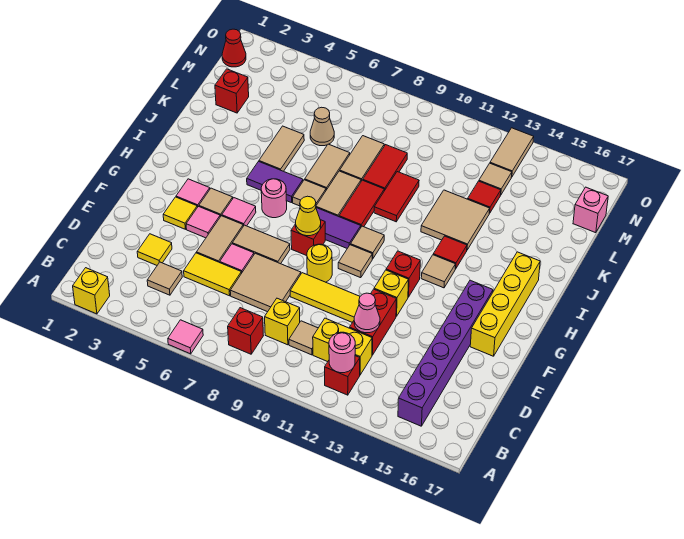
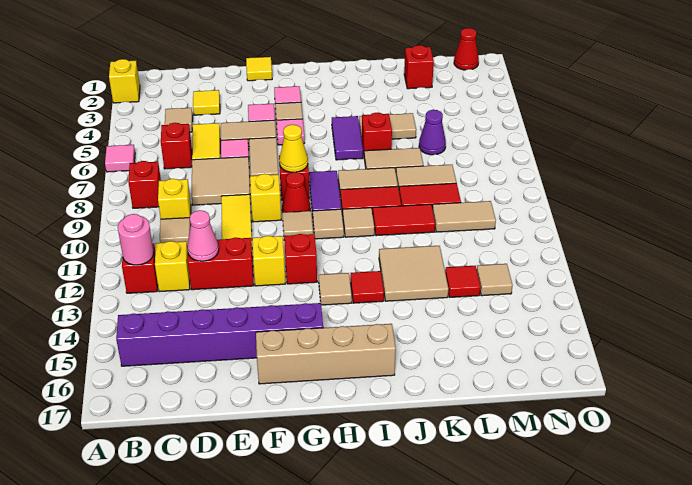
none -> red brick C6 level 1
yellow brick C11:C12 level 1 -> yellow brick C12 level 1
yellow tile F3 level 1 -> yellow tile F1 level 1
yellow round brick F9 level 1 -> yellow brick F9 level 1
yellow brick F16:I16 level 1 -> tan brick F16:I16 level 1
none -> red cone G9 level 1
pink round brick H6 level 1 -> none
tan tile I7 level 1 -> tan tile I10 level 1
none -> red brick J6 level 1
tan cone L6 level 1 -> purple cone L6 level 1
pink brick M17 level 1 -> none
tan tile N13:O13 level 1 -> tan tile L10:M10 level 1

